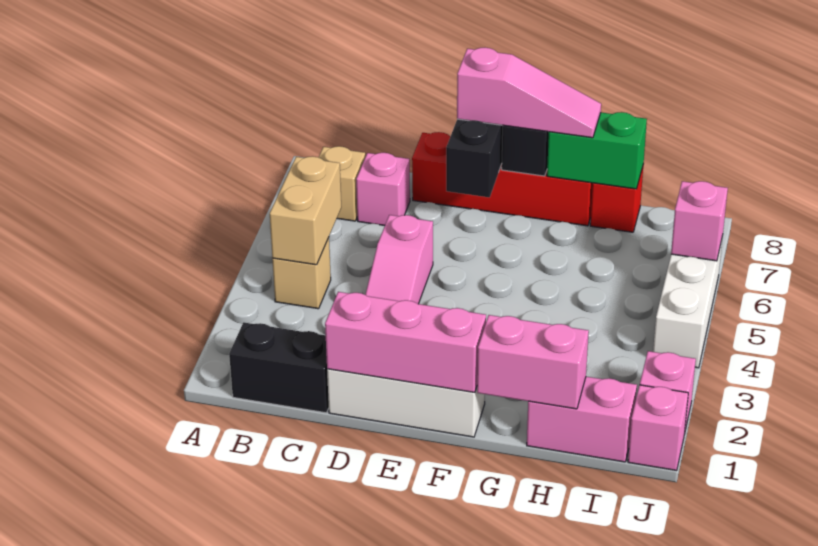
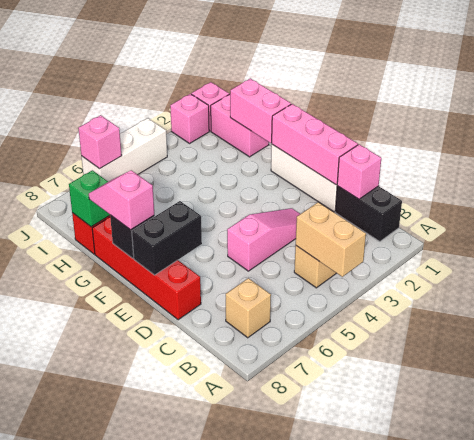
tan brick B4:B5 level 2 -> tan brick A4:B4 level 2
pink brick C7 level 1 -> pink brick C1 level 2
pink slope E8:G8 level 3 top E -> pink slope F8:G8 level 3 top F
green brick G8:H8 level 2 -> green brick H8 level 2

